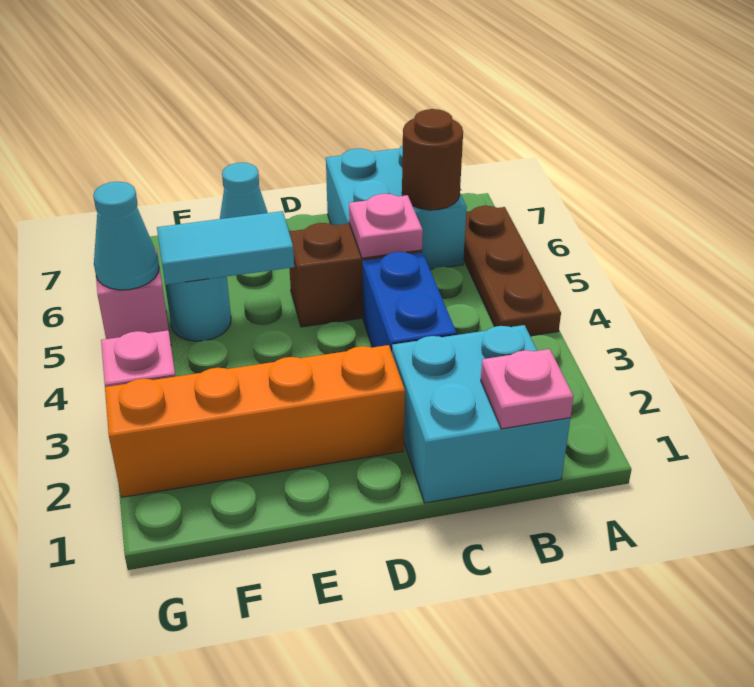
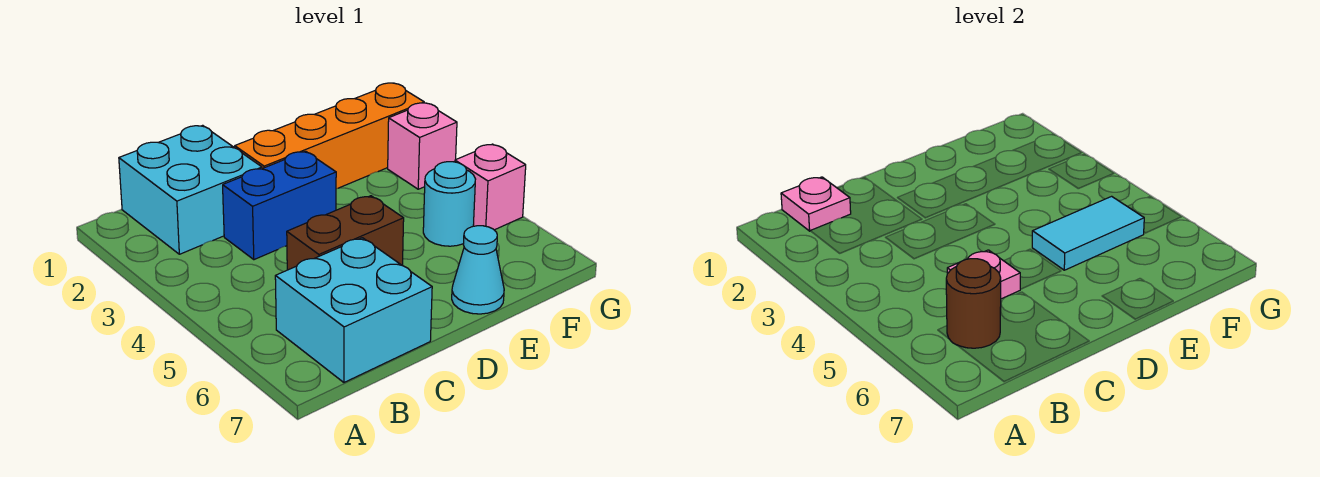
brown plate A4:A6 level 1 -> none
blue brick C3:C4 level 1 -> blue brick C3:D3 level 1
cyan cone G5 level 2 -> none

